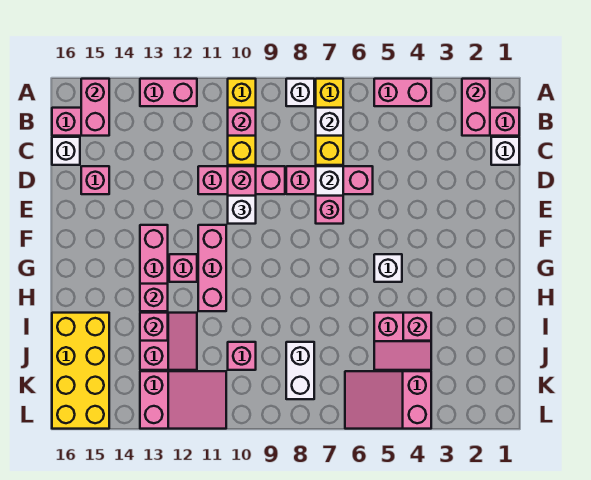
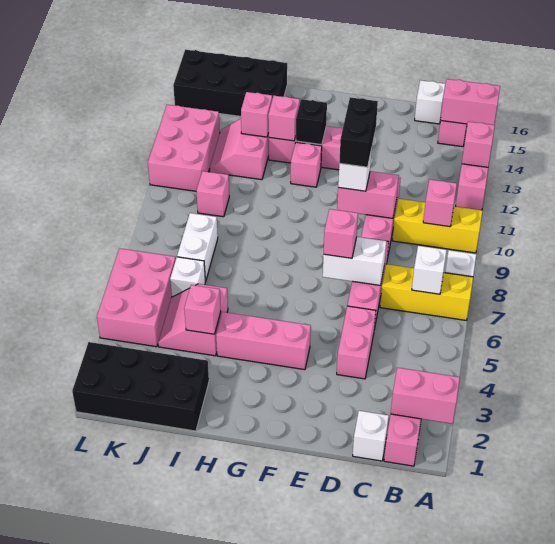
pink brick A4:A5 level 1 -> pink brick D4:D5 level 1
pink brick D15 level 1 -> pink brick A13 level 2
none -> black brick E10:E11 level 4
pink brick F11:H11 level 1 -> pink brick F4:H4 level 1
white brick G5 level 1 -> white brick J6 level 1
none -> black brick G13 level 2
none -> black brick I1:L2 level 1
pink slope I12:J13 level 1 top 13 -> pink slope I12:J13 level 1 top I
yellow brick I15:L16 level 1 -> black brick I15:L16 level 1
white brick J8:K8 level 1 -> white brick J7:J8 level 1
pink slope K4:L6 level 1 top 4 -> pink brick K4:L6 level 1
pink slope K11:L13 level 1 top 13 -> pink brick K11:L13 level 1

